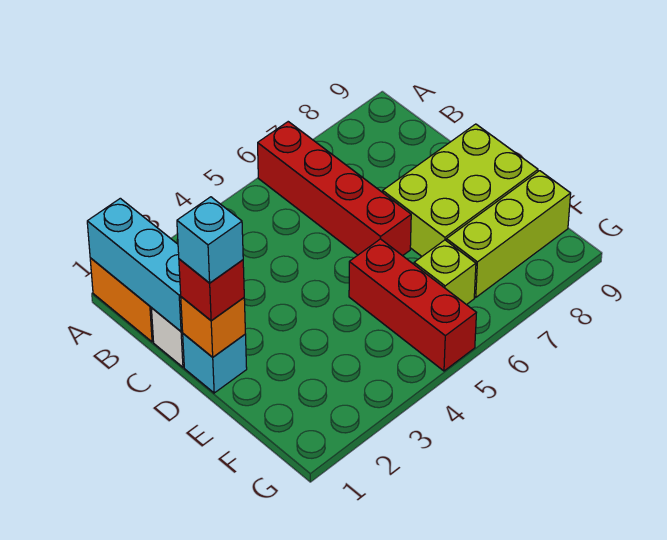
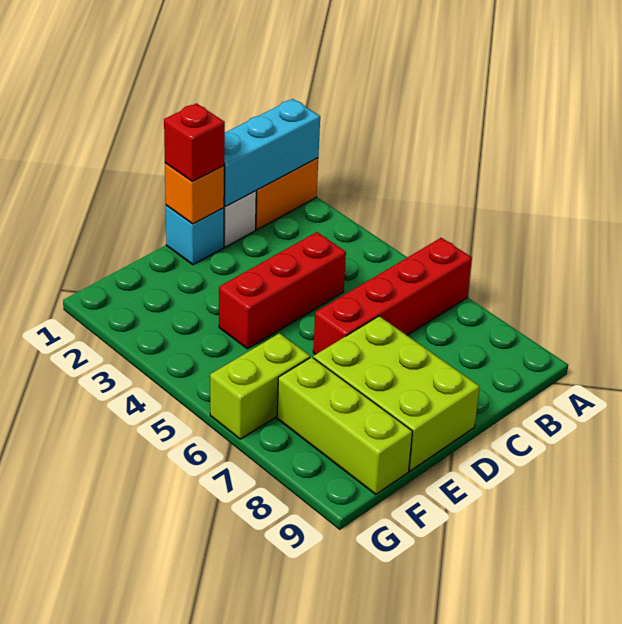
cyan brick D1 level 4 -> none
red brick E5:G5 level 1 -> red brick C4:E4 level 1
lime brick F6 level 1 -> lime brick F6:G6 level 1

